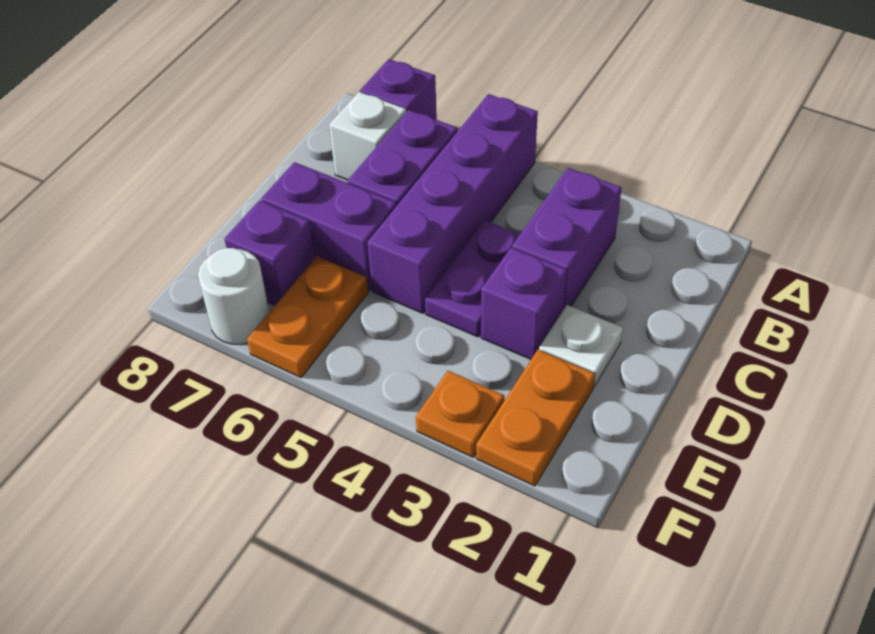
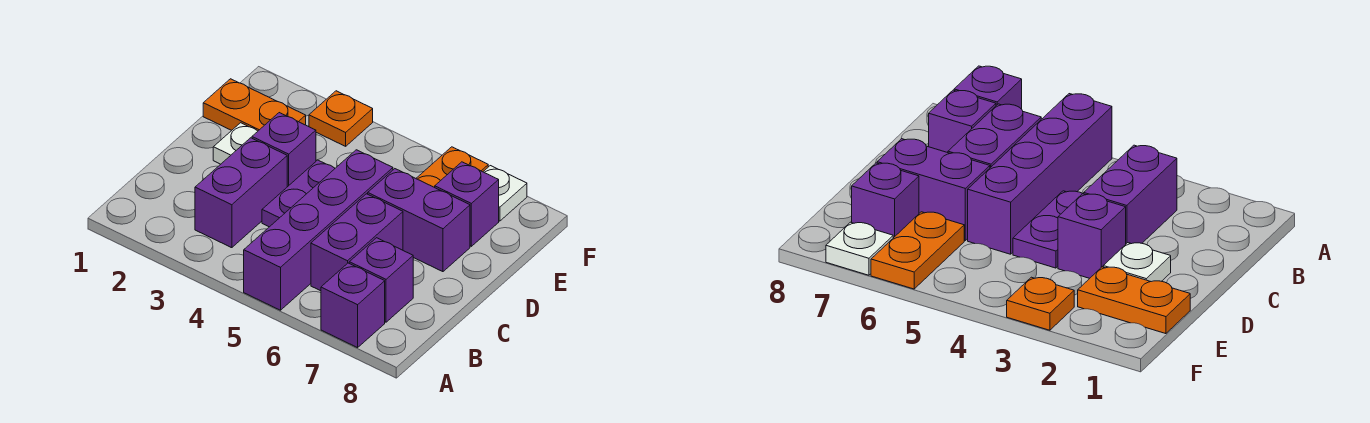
white brick B7 level 1 -> purple brick B7 level 1
orange plate E2:F2 level 1 -> orange plate E1:E2 level 1
white round brick F7 level 1 -> white plate F7 level 1

